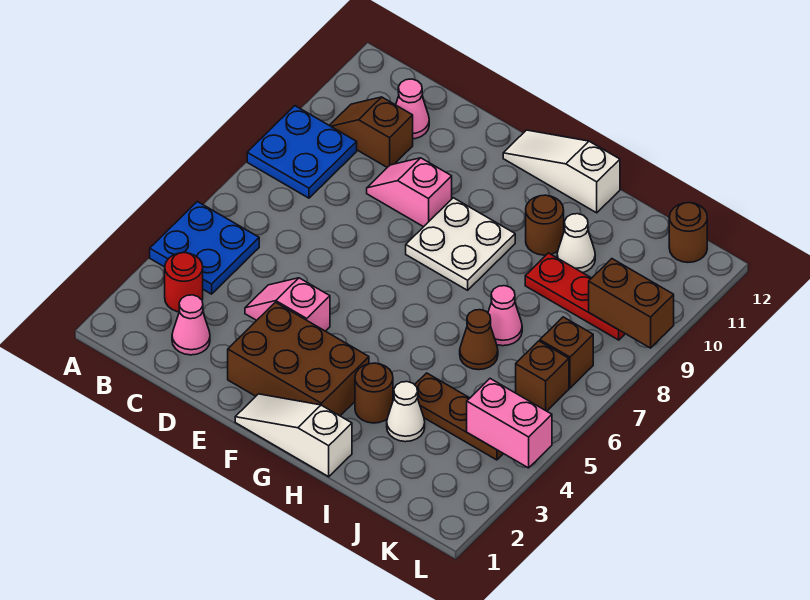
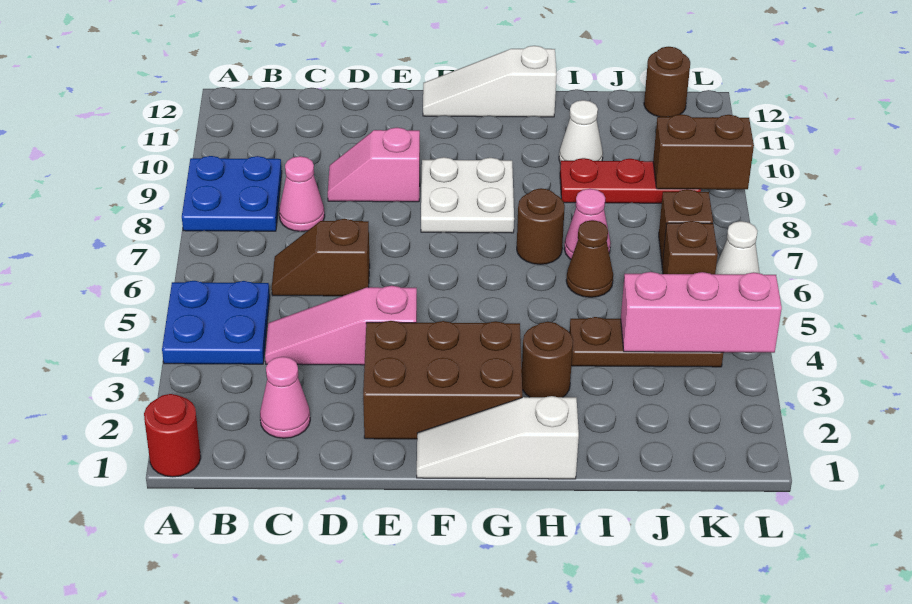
red round brick B3 level 1 -> red round brick A1 level 1
brown slope B10:C10 level 1 top C -> brown slope C6:D6 level 1 top D
pink cone C11 level 1 -> pink cone C8 level 1
pink slope D4:E4 level 1 top E -> pink slope C4:E4 level 1 top E
brown round brick H10 level 1 -> brown round brick H7 level 1
white cone I3 level 1 -> white cone L6 level 1
pink brick K4:L4 level 2 -> pink brick J4:L4 level 2

